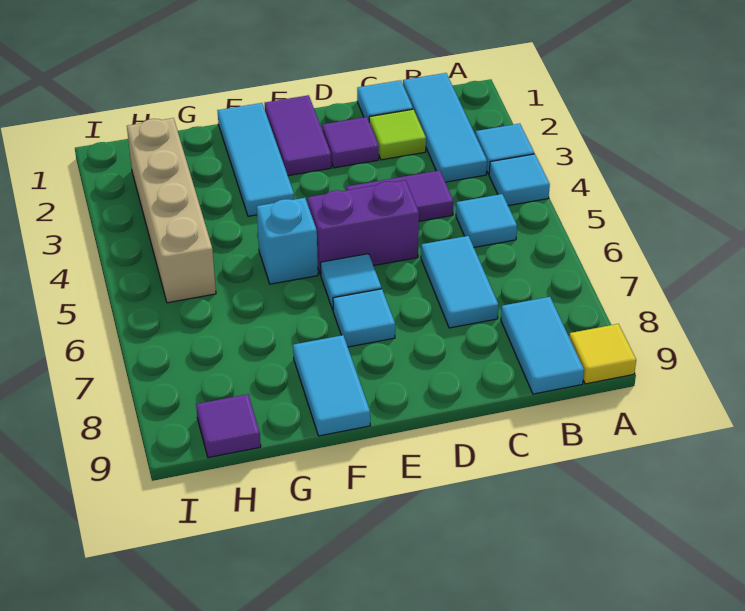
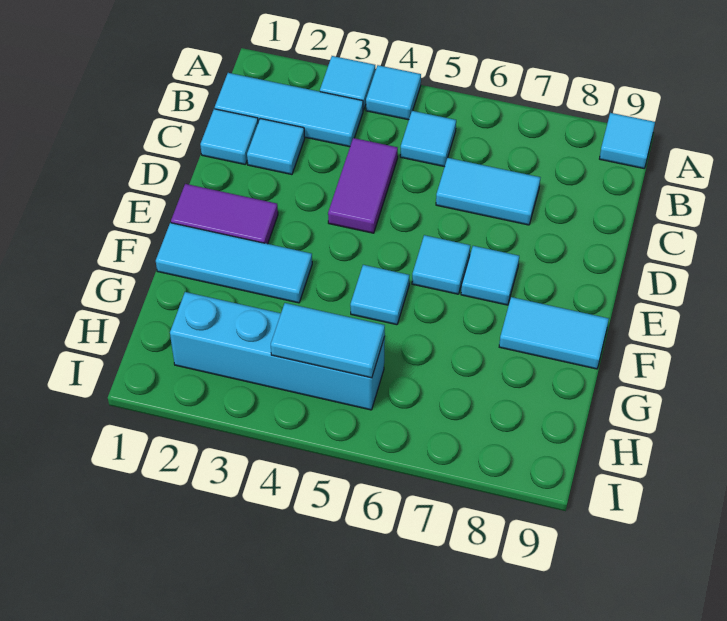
yellow tile A9 level 1 -> cyan tile A9 level 1
cyan tile B8:B9 level 1 -> cyan tile H4:H5 level 2
lime tile C2 level 1 -> cyan tile C2 level 1
purple tile D2 level 1 -> none
purple brick D5:E5 level 1 -> none
cyan brick F5 level 1 -> cyan tile F5 level 1
tan brick H2:H5 level 1 -> cyan brick H2:H5 level 1
purple tile H9 level 1 -> none

